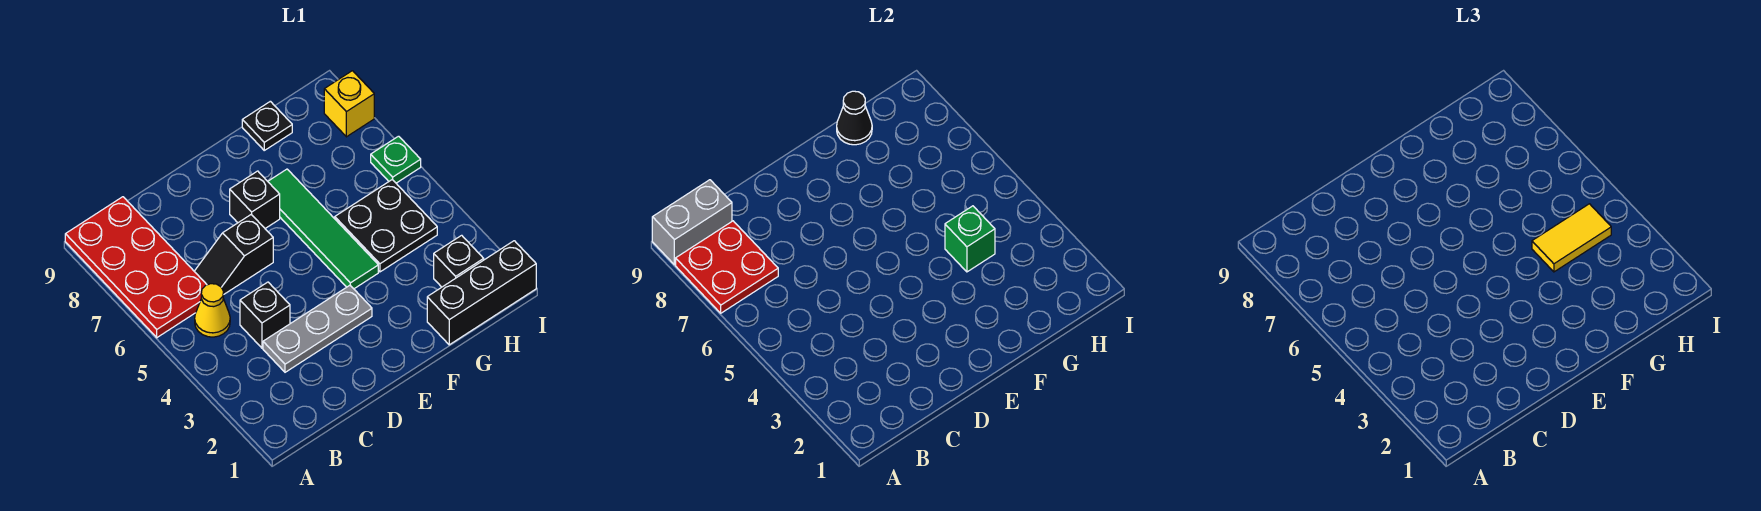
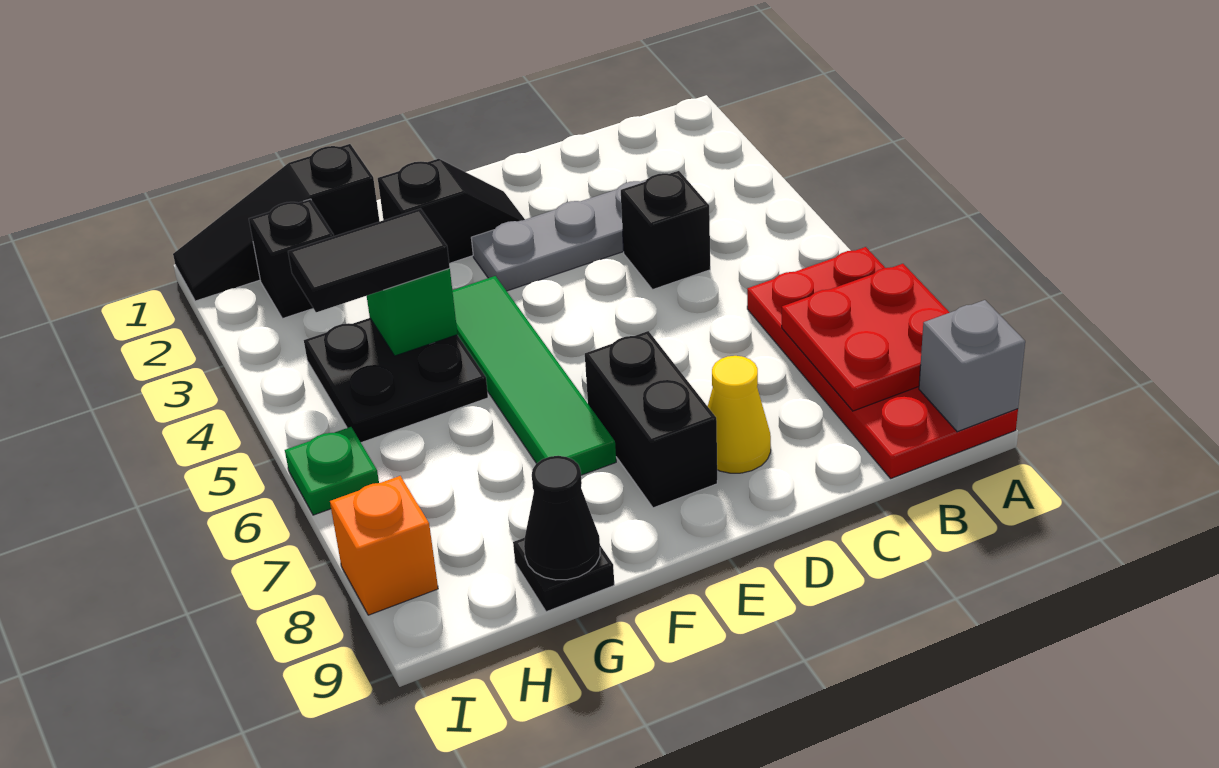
grey brick A9:B9 level 2 -> grey brick A9 level 2
yellow cone B5 level 1 -> yellow cone D8 level 1
black slope C6:D6 level 1 top D -> black slope E2:F2 level 1 top F
black brick E7 level 1 -> black brick E7:E8 level 1
black brick G1:I1 level 1 -> black slope G1:I1 level 1 top G
yellow tile G4:H4 level 3 -> black tile G4:H4 level 3
yellow brick I8 level 1 -> orange brick I8 level 1

